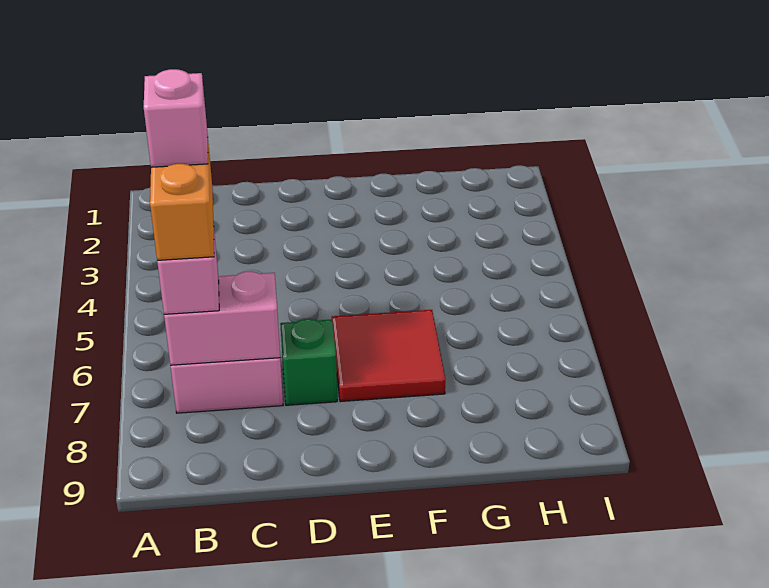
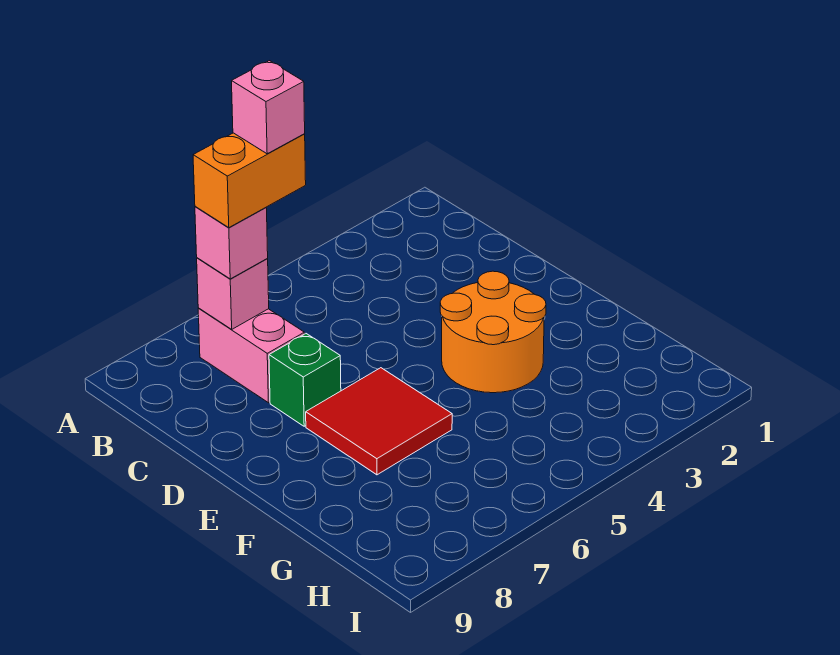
pink brick B7:C7 level 2 -> pink brick B7 level 2
none -> orange round brick E3:F4 level 1

